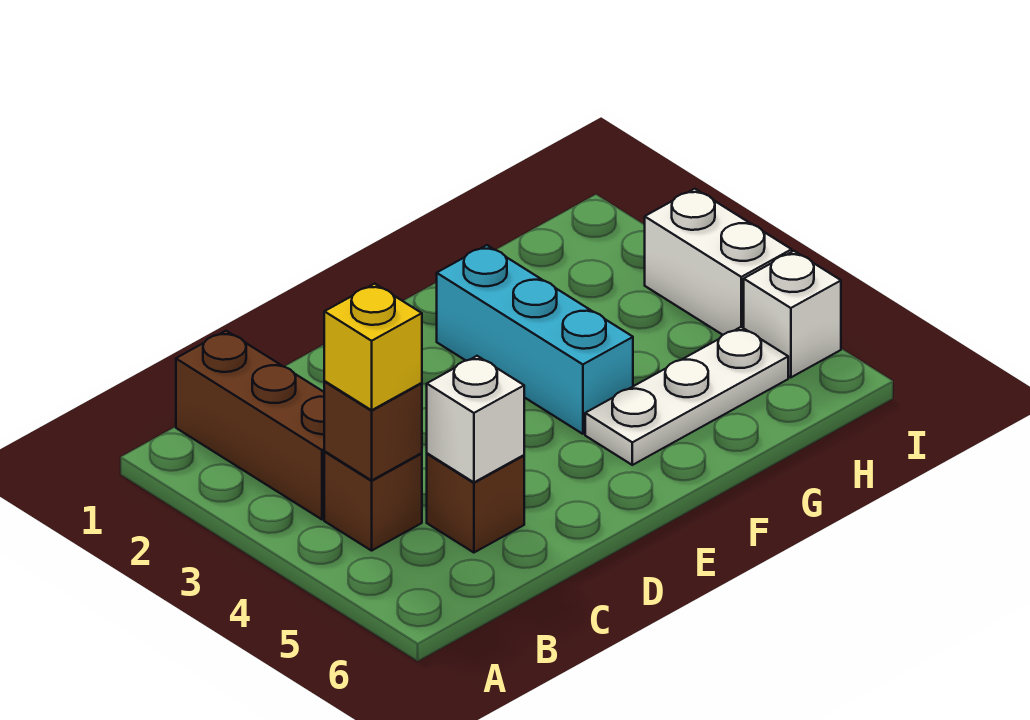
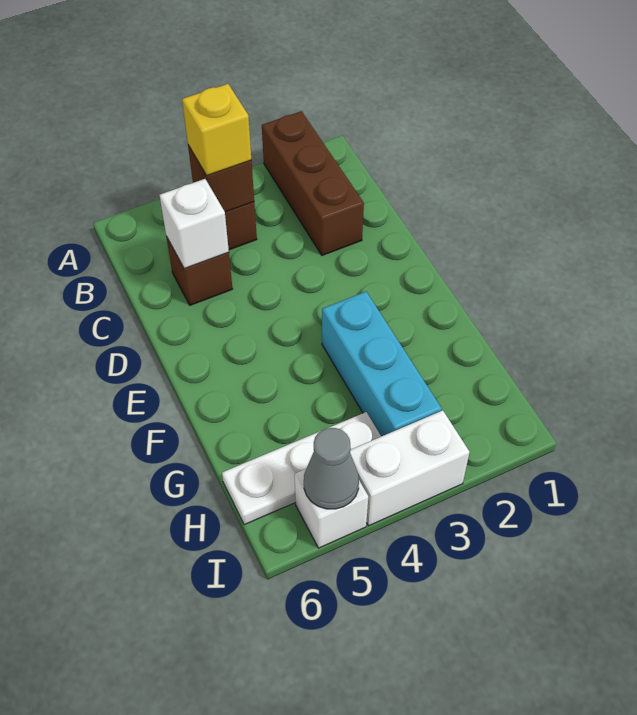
brown brick B1:B3 level 1 -> brown brick A2:C2 level 1
cyan brick F2:F4 level 1 -> cyan brick F3:H3 level 1
white plate F5:H5 level 1 -> white plate H4:H6 level 1
none -> grey cone I5 level 2

